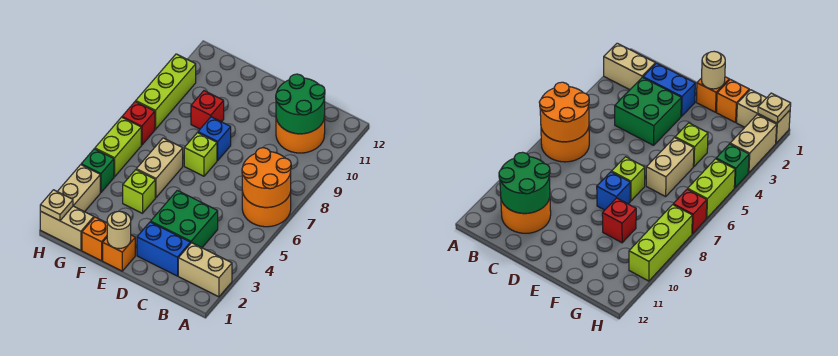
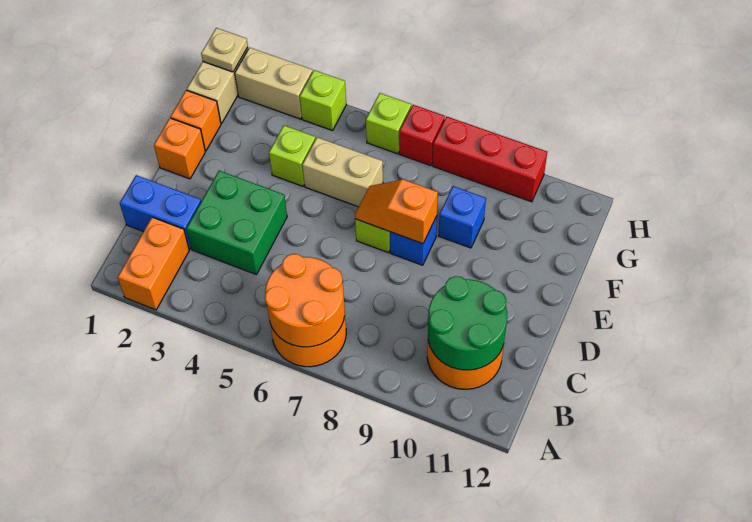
tan brick A2:B2 level 1 -> orange brick A2:B2 level 1
blue brick C2:D2 level 1 -> blue brick C1:C2 level 1
tan round brick E1 level 2 -> none
none -> orange slope E7:E8 level 2 top 8
red brick F9 level 1 -> blue brick F9 level 1
green brick H4 level 1 -> lime brick H4 level 1
lime brick H5:H6 level 1 -> lime brick H6 level 1
lime brick H8:H10 level 1 -> red brick H8:H10 level 1

